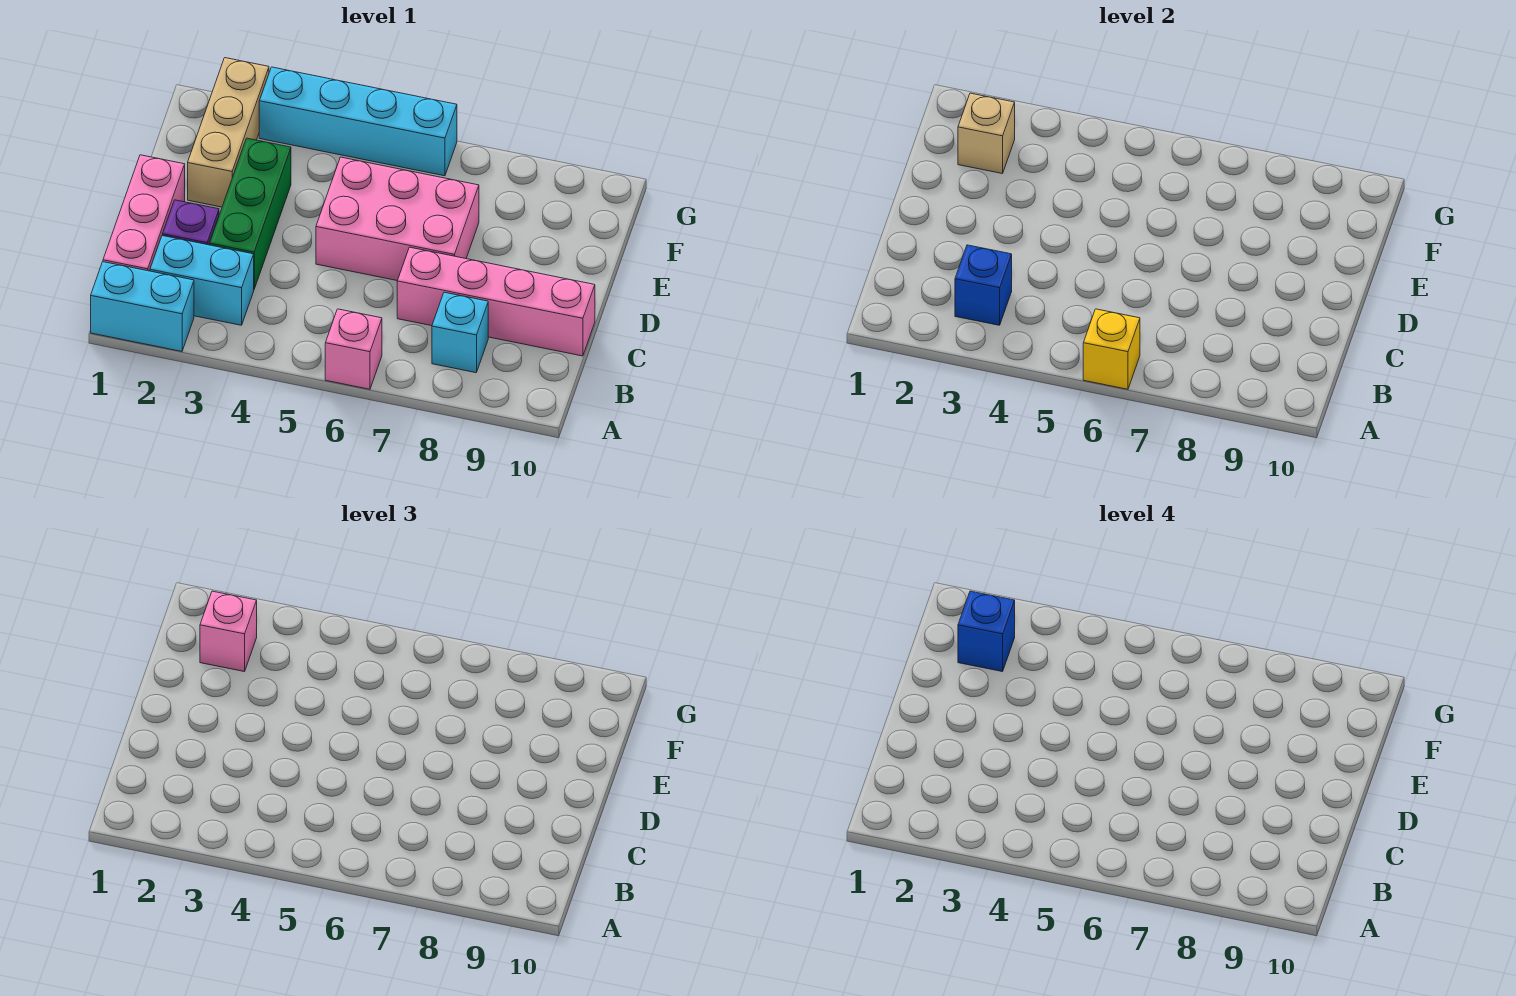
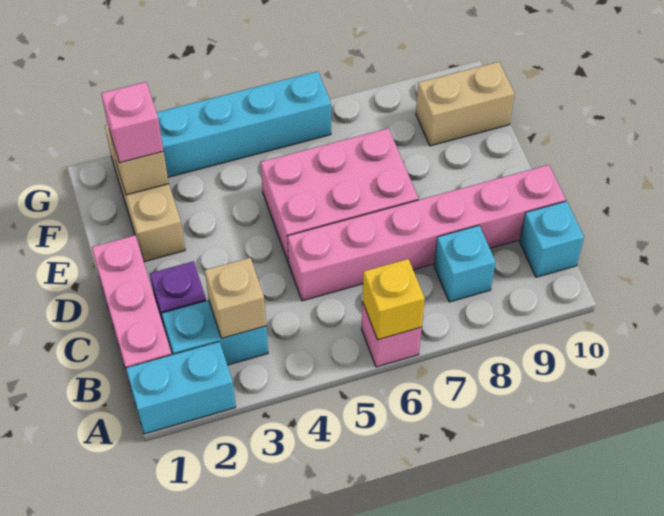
blue brick B3 level 2 -> tan brick B3 level 2
none -> cyan brick B10 level 1
green brick C3:E3 level 1 -> none
pink brick C7:C10 level 1 -> pink brick C5:C10 level 1
blue brick F2 level 4 -> none
none -> tan brick F9:F10 level 1

